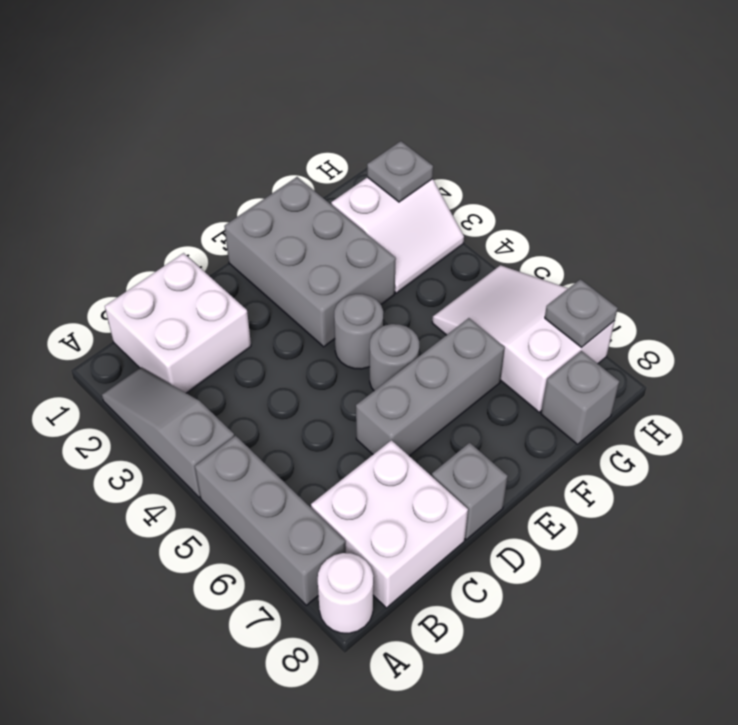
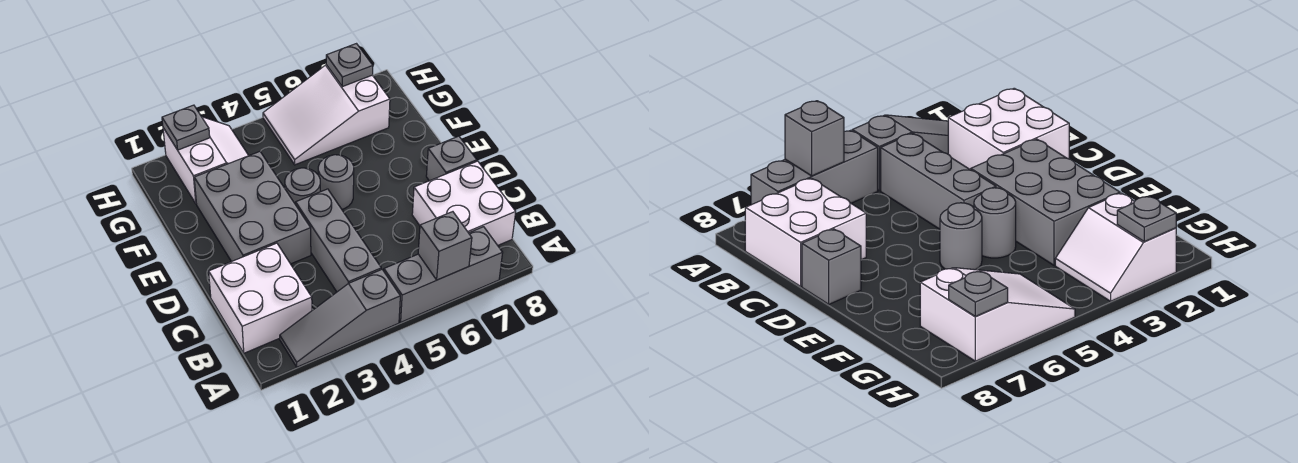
white round brick A8 level 1 -> none
grey brick D6:F6 level 1 -> grey brick B4:D4 level 1
grey brick E1:F3 level 1 -> grey brick D2:F3 level 1
grey brick G8 level 1 -> grey brick A6 level 2

